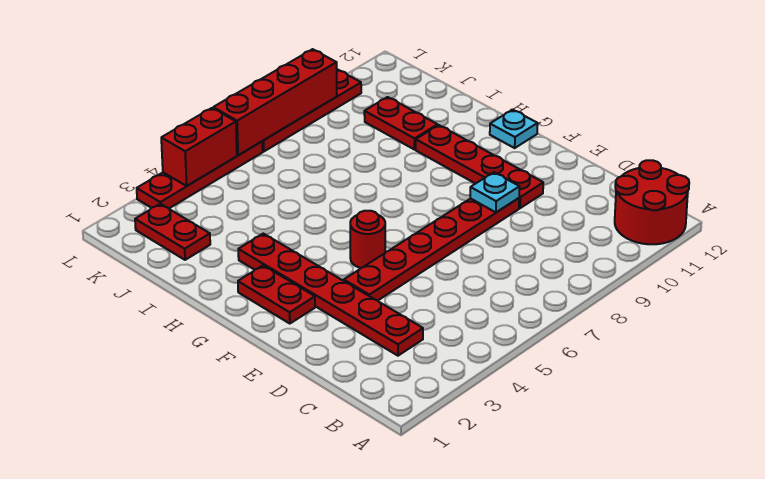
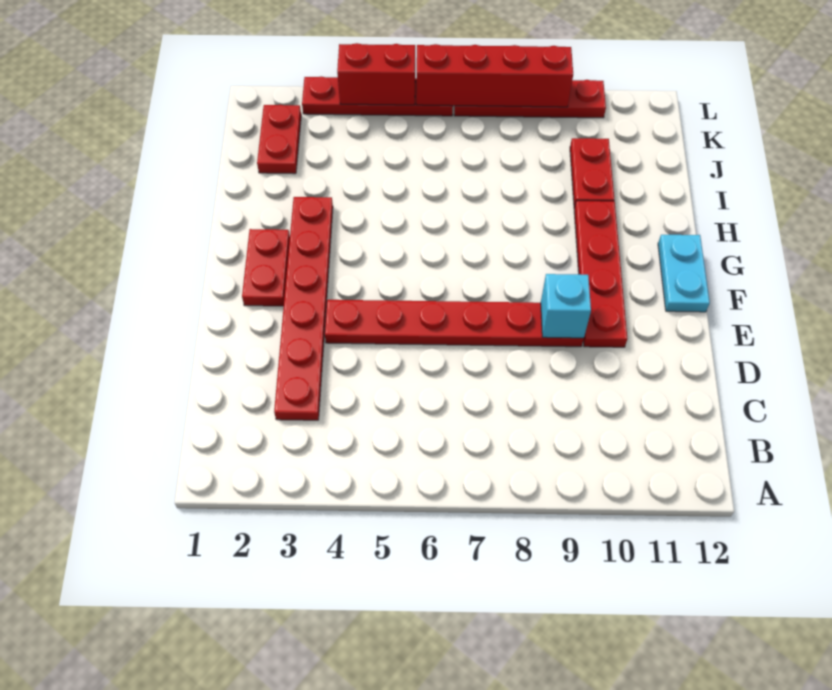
red round brick A11:B12 level 1 -> none
cyan plate E9 level 2 -> cyan brick E9 level 2
red round brick F5 level 1 -> none
cyan plate G12 level 1 -> cyan plate F12:G12 level 1

